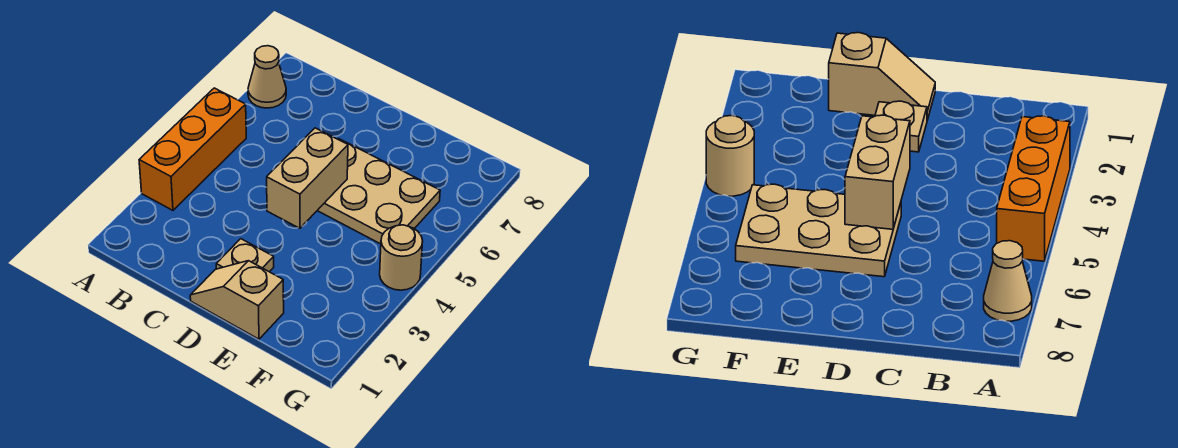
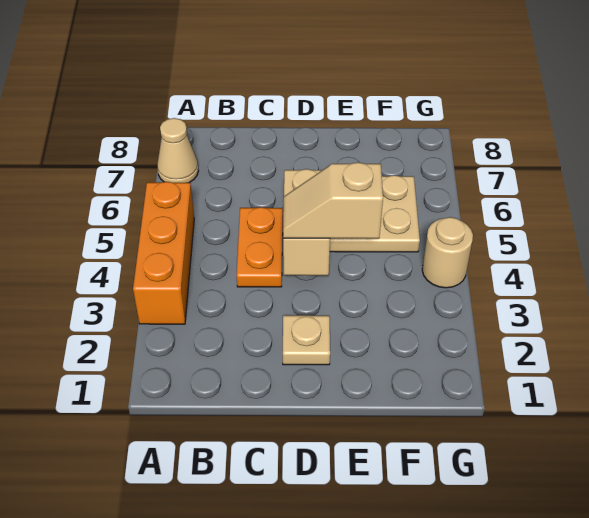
none -> orange plate C4:C5 level 1
tan slope D1:E1 level 1 top E -> tan slope D4:E4 level 3 top E

